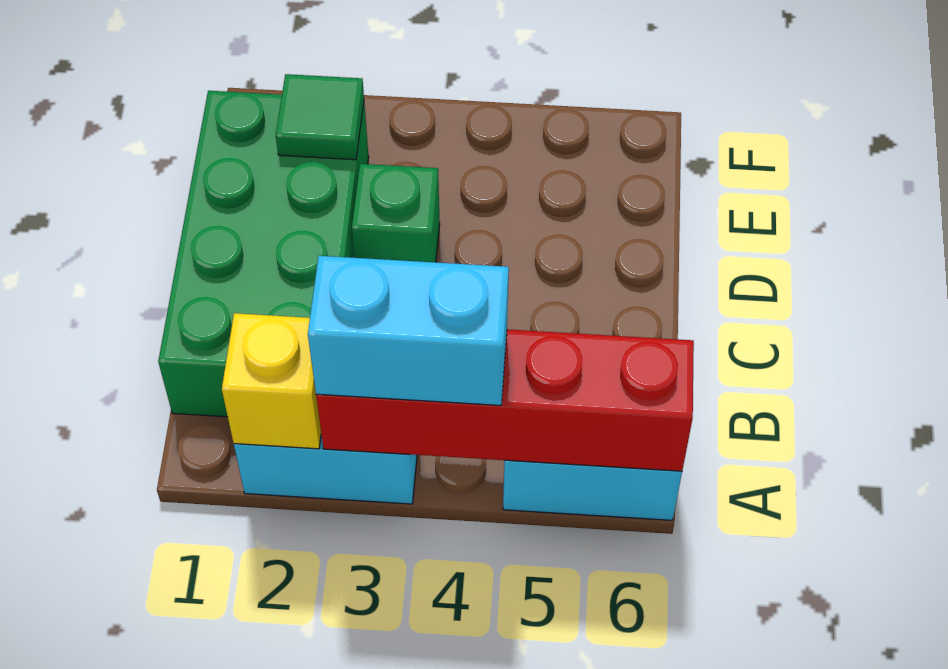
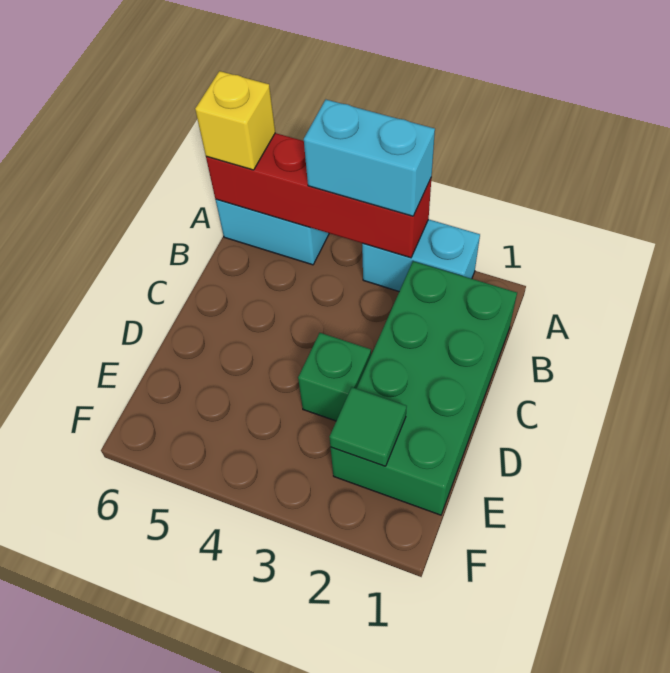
yellow brick A2 level 2 -> yellow brick A6 level 3

